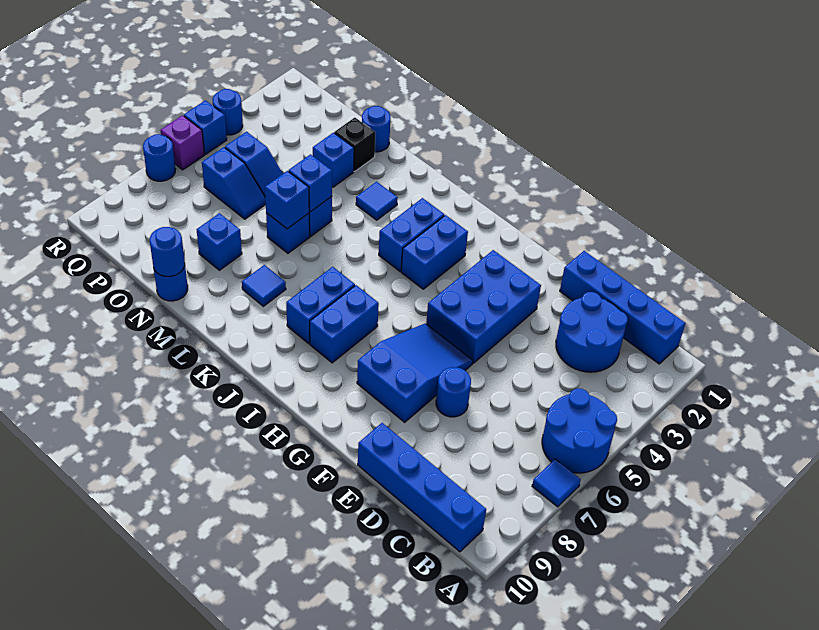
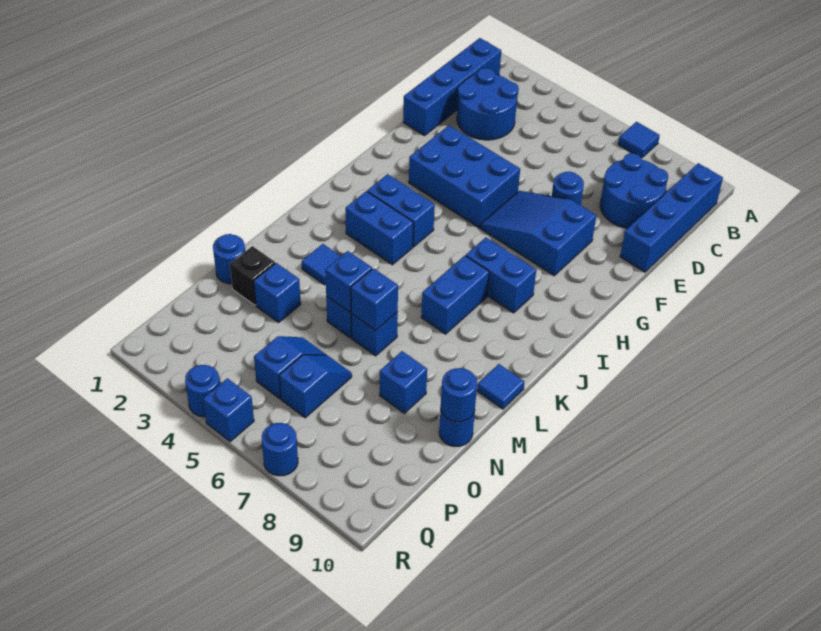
blue round brick A5:B6 level 1 -> blue round brick C8:D9 level 1
blue brick J7:J8 level 1 -> blue brick J7:K7 level 1
blue tile L8 level 1 -> blue tile L10 level 1
purple brick R6 level 1 -> none

